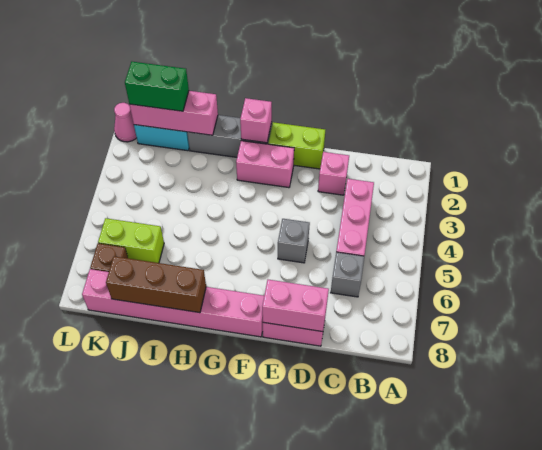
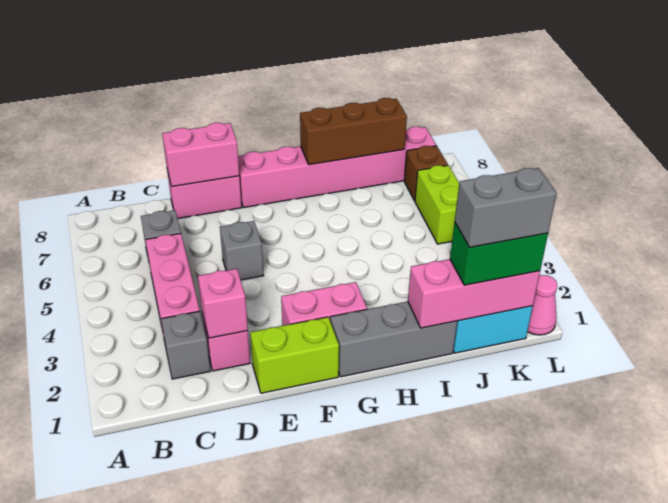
none -> grey brick C2 level 1
pink brick G1 level 2 -> pink brick D2 level 2
none -> grey brick J1:K1 level 4
lime brick J6:K6 level 1 -> lime brick K5:K6 level 1

